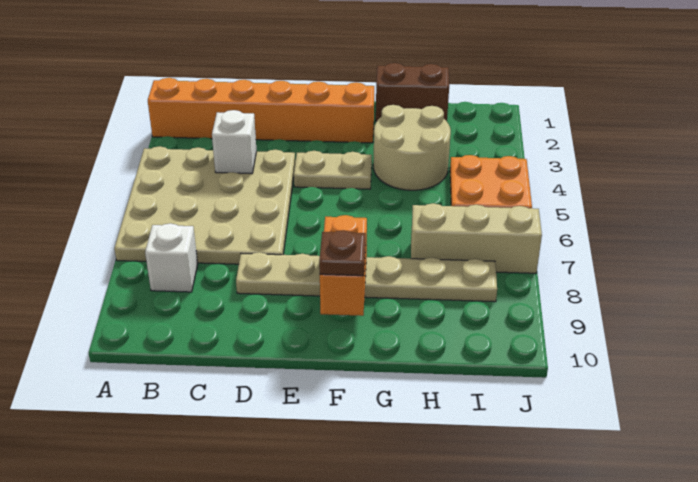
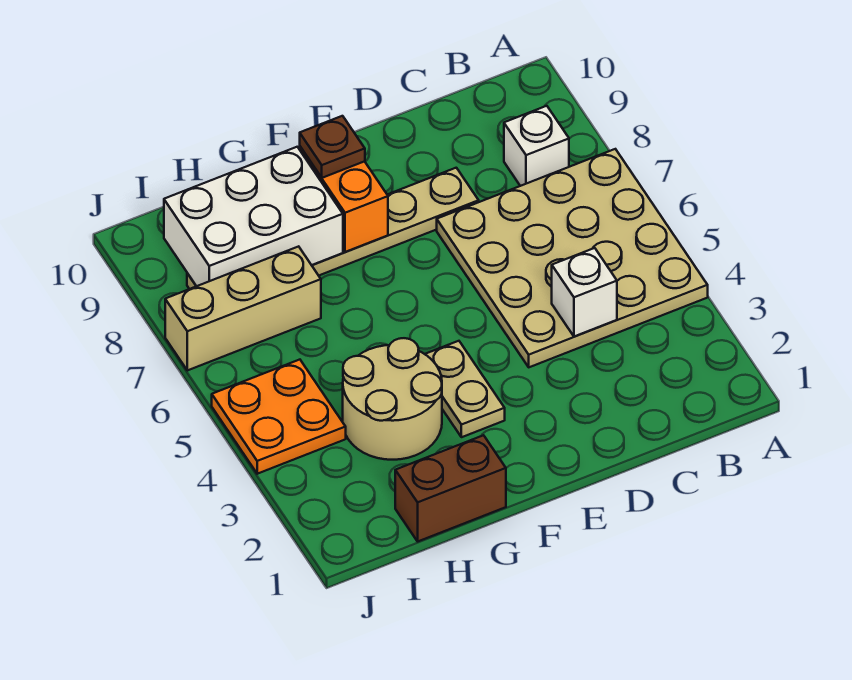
orange brick A2:F2 level 1 -> none
tan plate E4:F4 level 1 -> tan plate F3:F4 level 1
none -> white brick G8:I9 level 2

